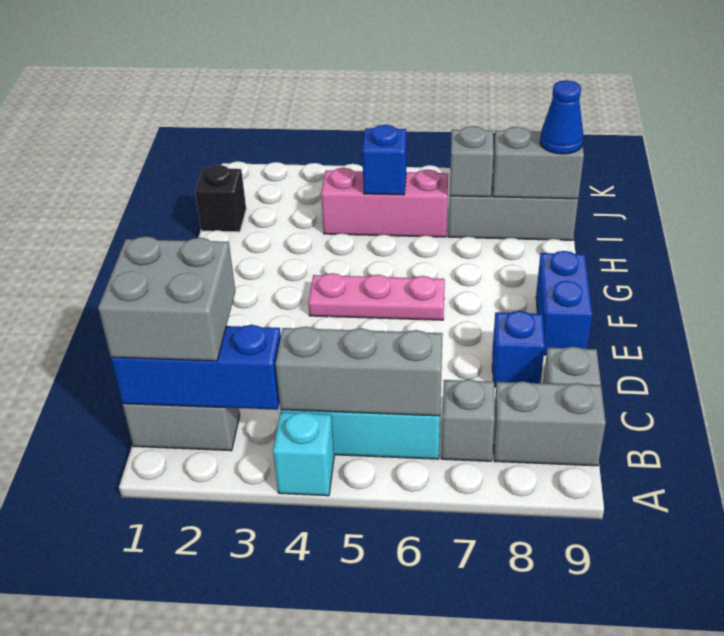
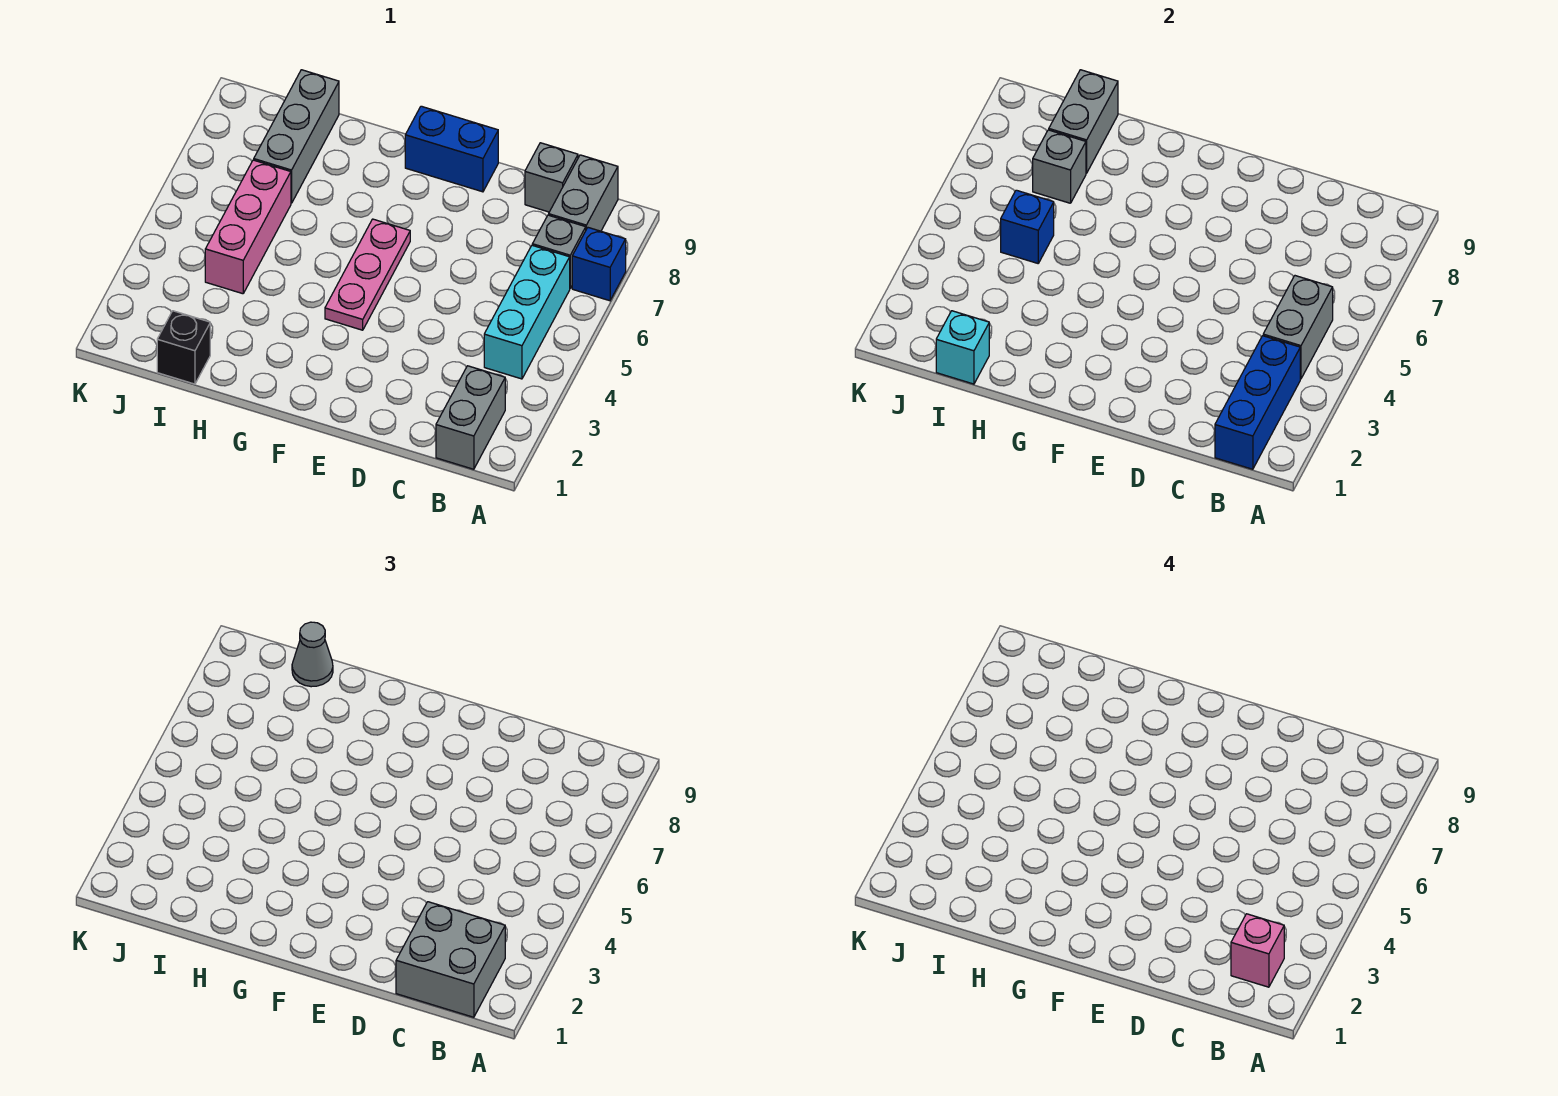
cyan brick A4 level 1 -> cyan brick I1 level 2
none -> pink brick B2 level 4
grey brick B4:B6 level 2 -> grey brick B4:B5 level 2
blue brick D8 level 1 -> blue brick A7 level 1
blue cone I9 level 3 -> grey cone I9 level 3

